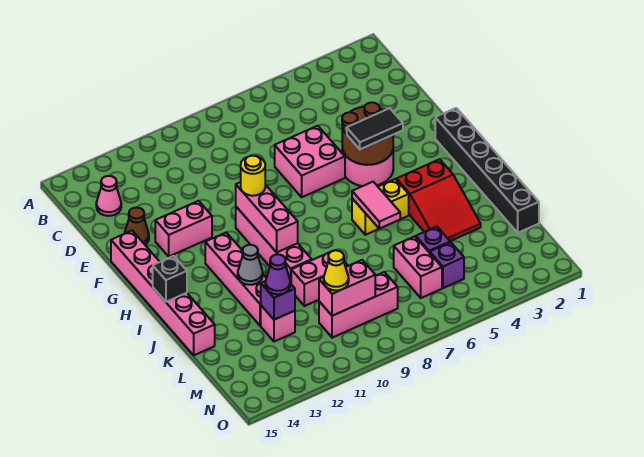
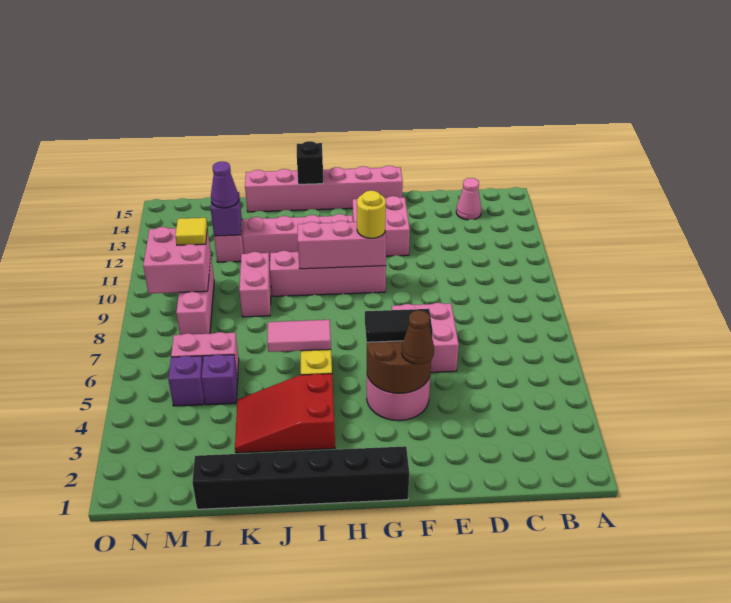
brown cone E14 level 1 -> brown cone F4 level 3
pink brick F12:F13 level 1 -> pink brick F12:G13 level 1
black tile G4:G5 level 3 -> black tile F5:G5 level 3
grey cone J12 level 2 -> none
pink brick M9:M10 level 2 -> pink brick M9:N10 level 2
yellow cone M10 level 3 -> yellow tile M10 level 3

